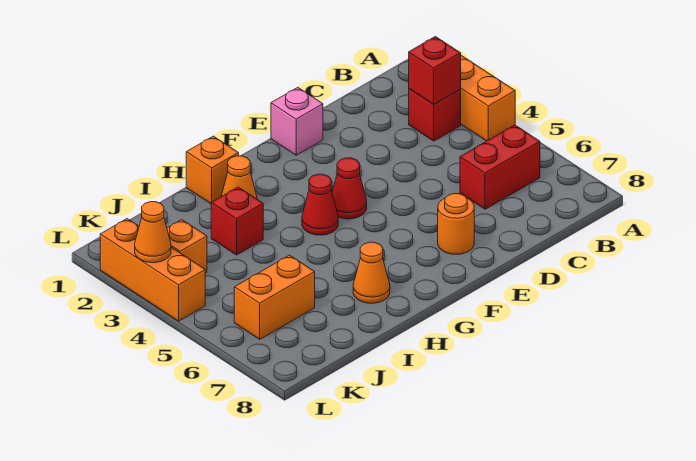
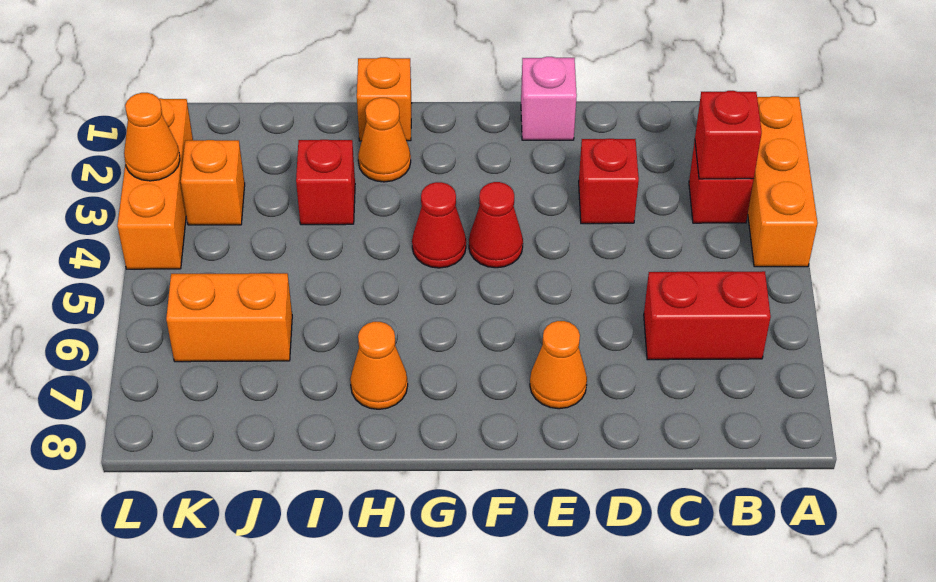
none -> red brick D3 level 1
orange round brick E7 level 1 -> orange cone E7 level 1

